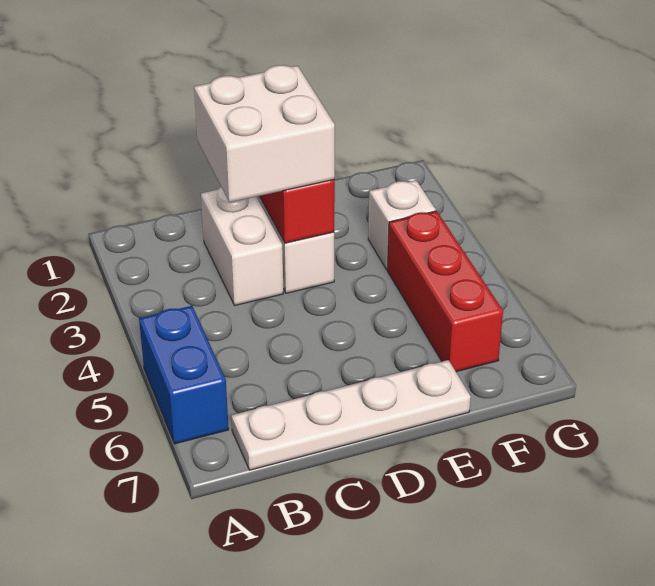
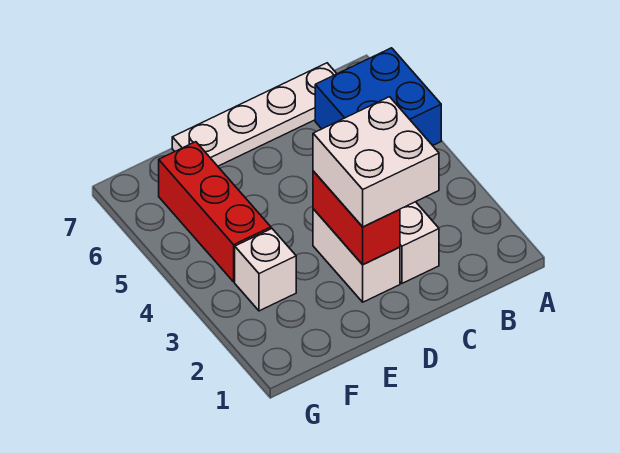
blue brick A5:A6 level 1 -> blue brick A5:B6 level 1

